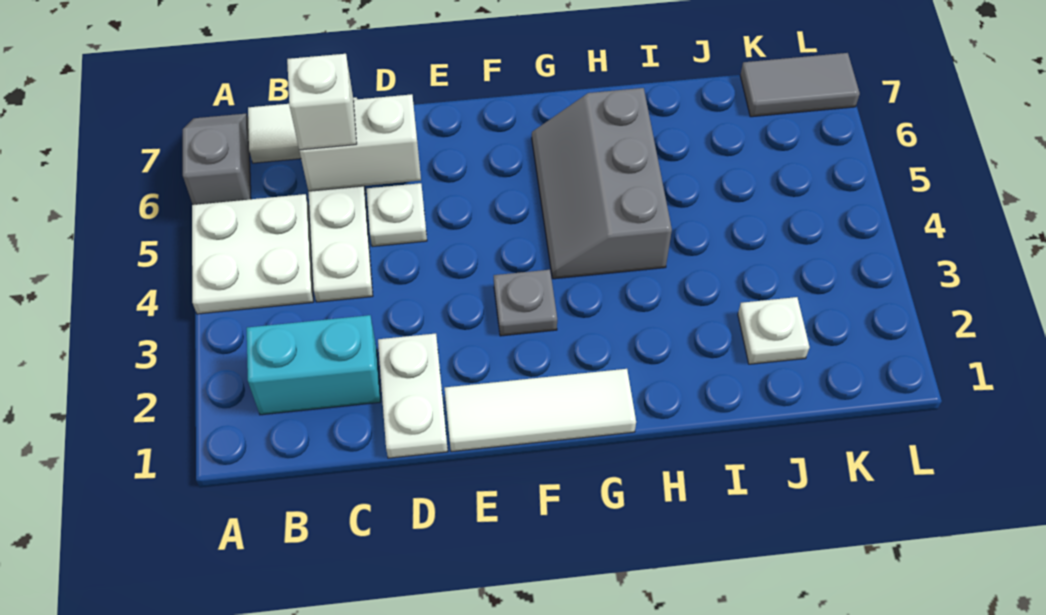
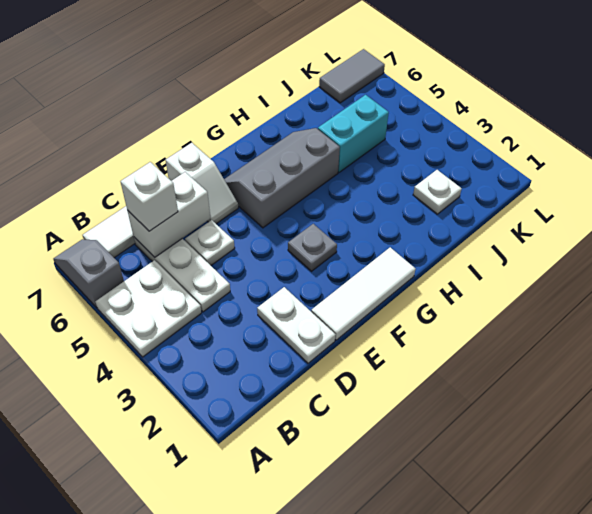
cyan brick B2:C2 level 1 -> cyan brick I5:J5 level 1
none -> white slope E6:E7 level 1 top 7
grey slope G4:H6 level 1 top H -> grey slope F5:H6 level 1 top 5

